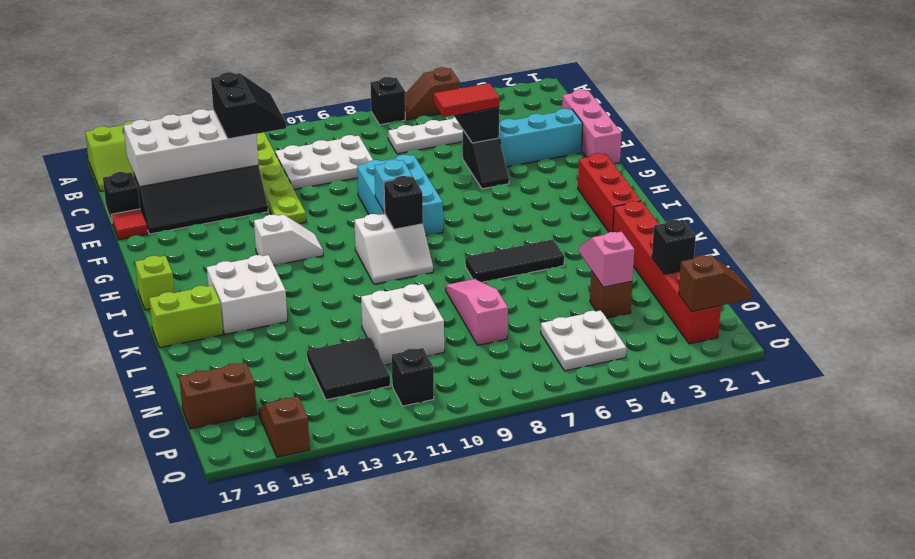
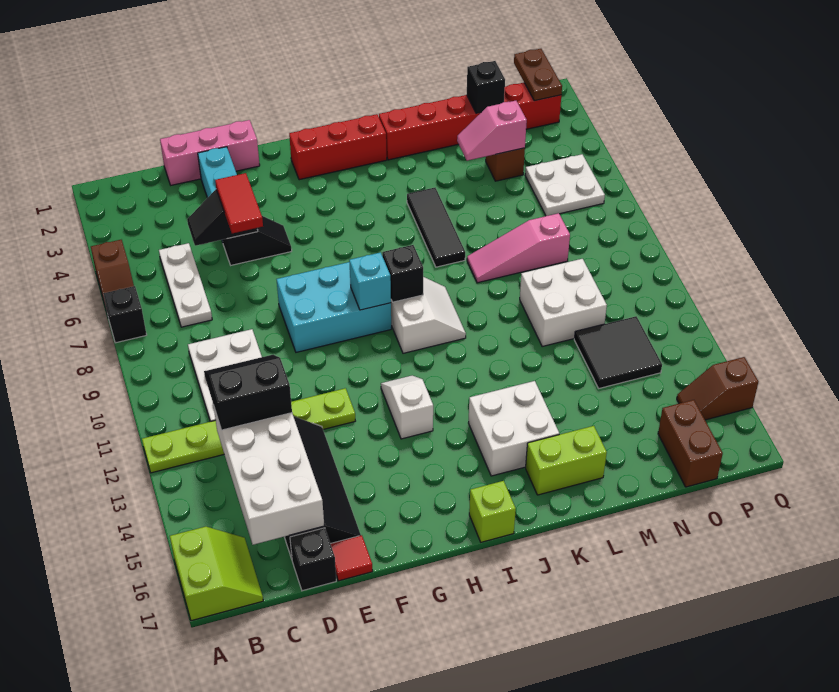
lime brick K16:K17 level 1 -> lime brick K16:L16 level 1
brown slope P1:P2 level 2 top 2 -> brown plate P1:P2 level 2
black brick P11 level 1 -> none

